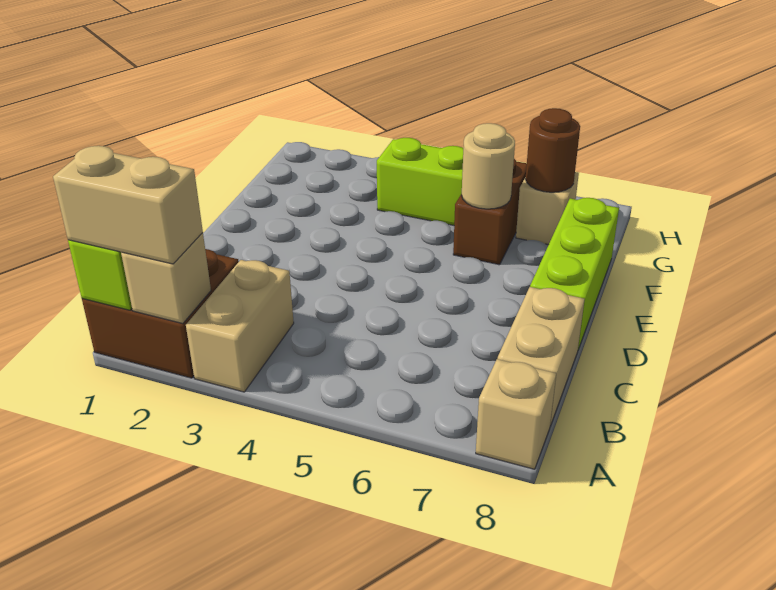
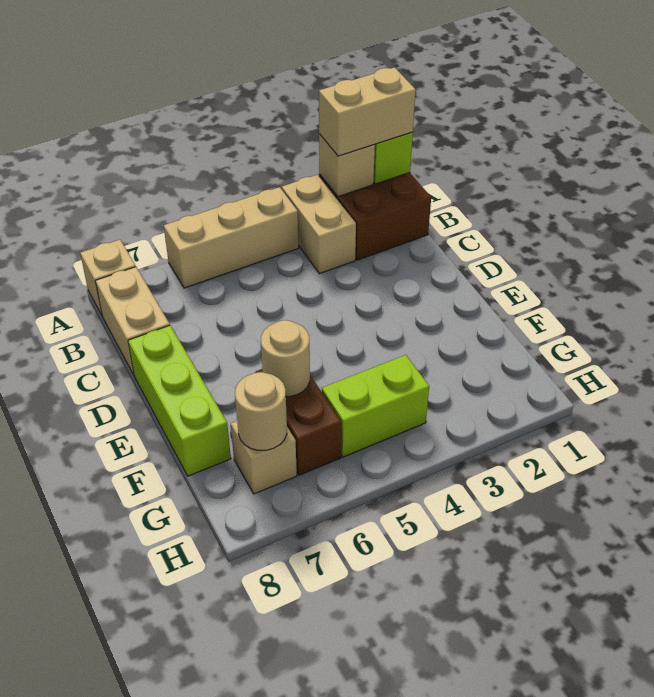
none -> tan brick A4:A6 level 1
brown round brick G7 level 2 -> tan round brick G7 level 2

